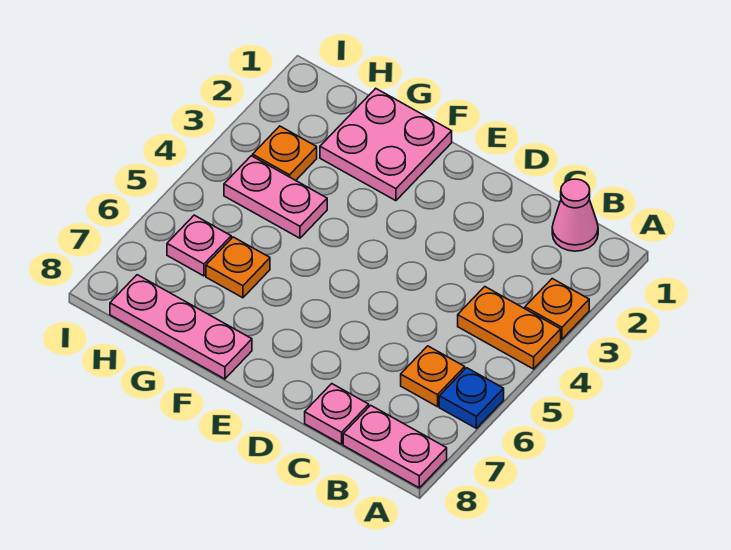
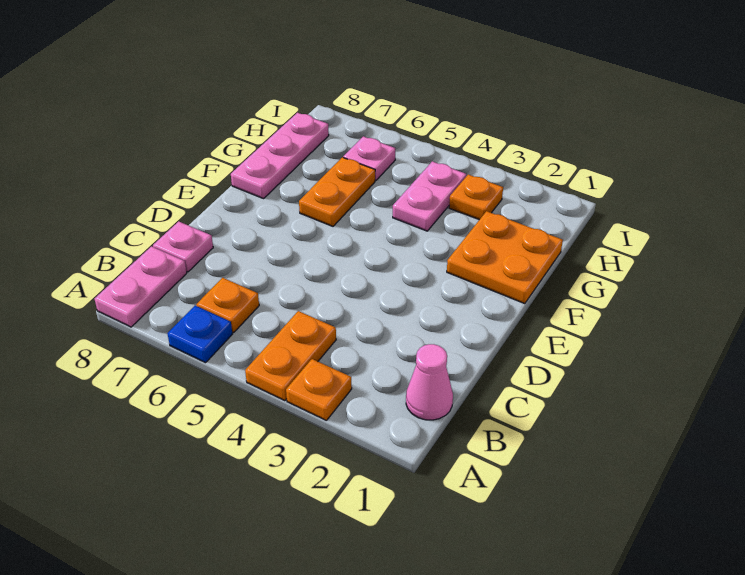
pink plate F1:G2 level 1 -> orange plate F1:G2 level 1
orange plate G6 level 1 -> orange plate F6:G6 level 1

